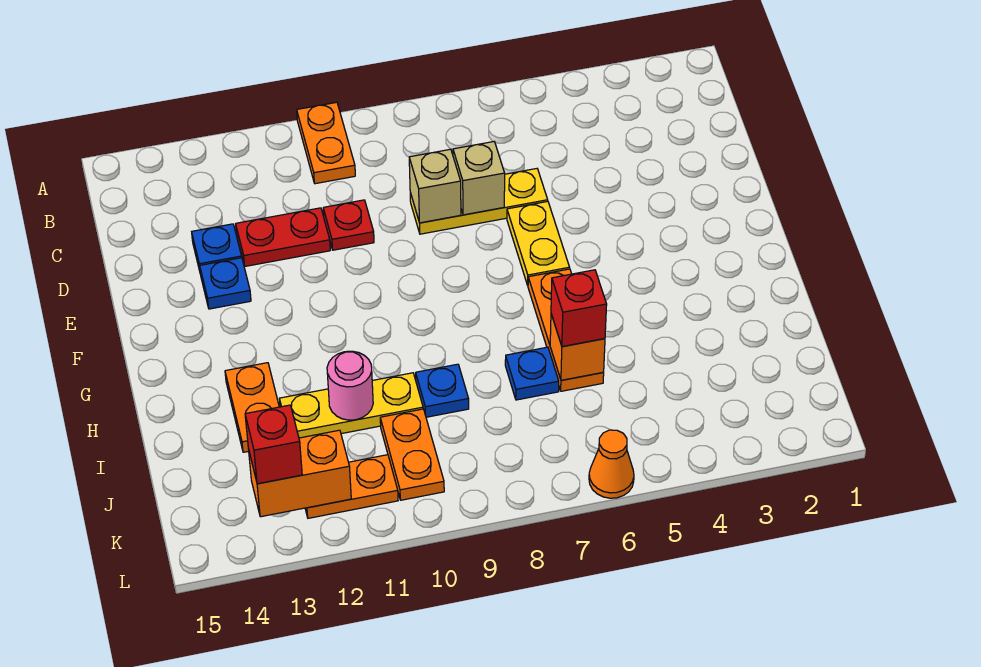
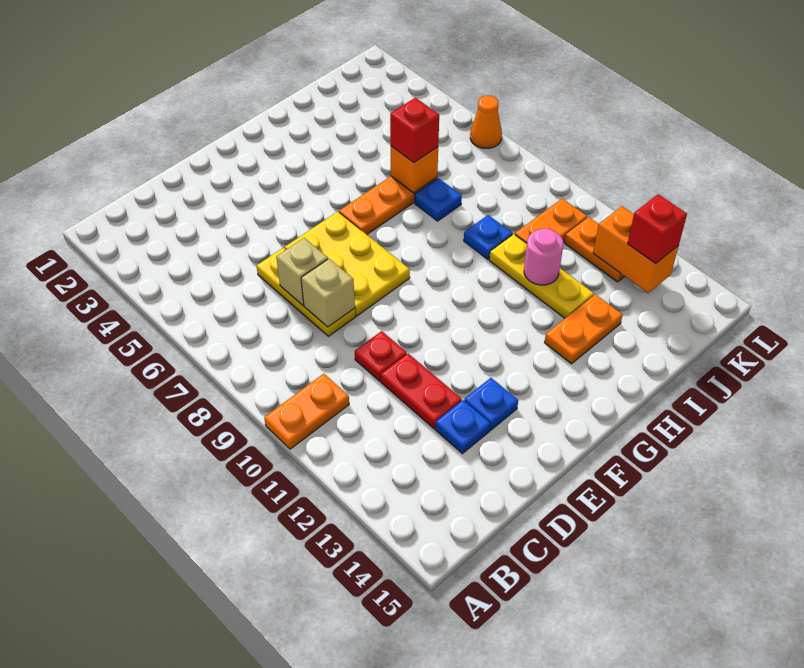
yellow plate E6:F6 level 1 -> yellow plate E6:F8 level 1

